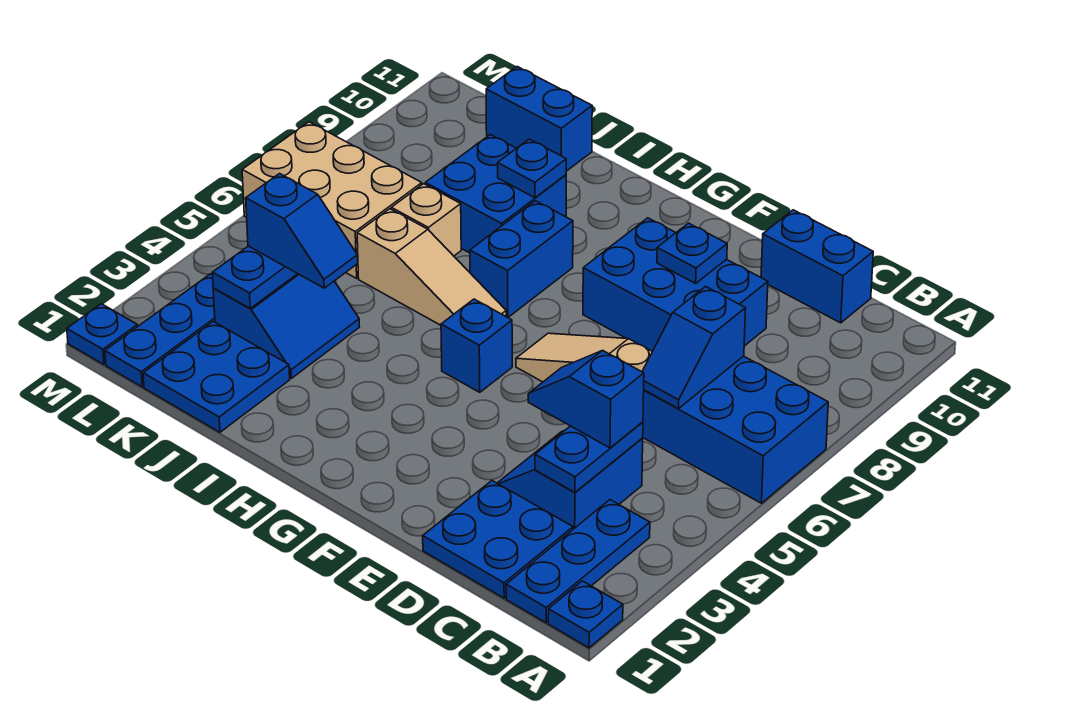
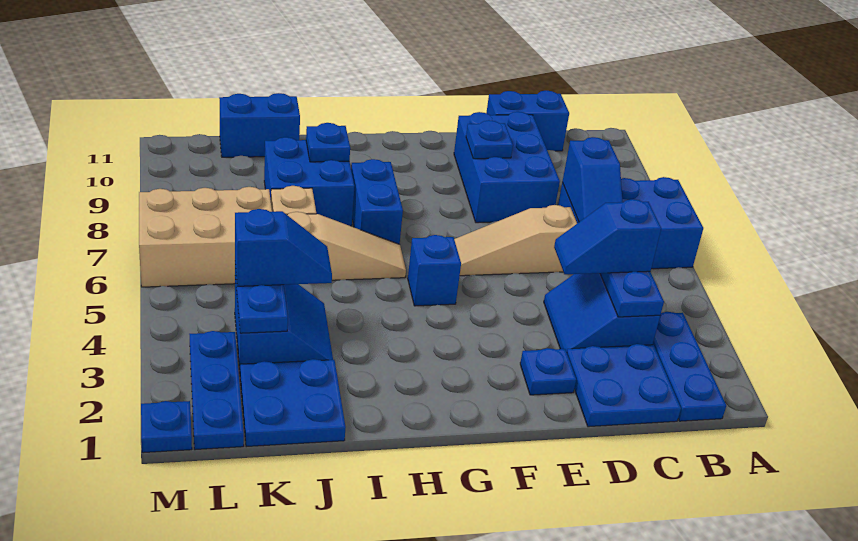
blue plate A1 level 1 -> blue plate E2 level 1
blue brick D8:F9 level 1 -> blue brick D8:E10 level 1

